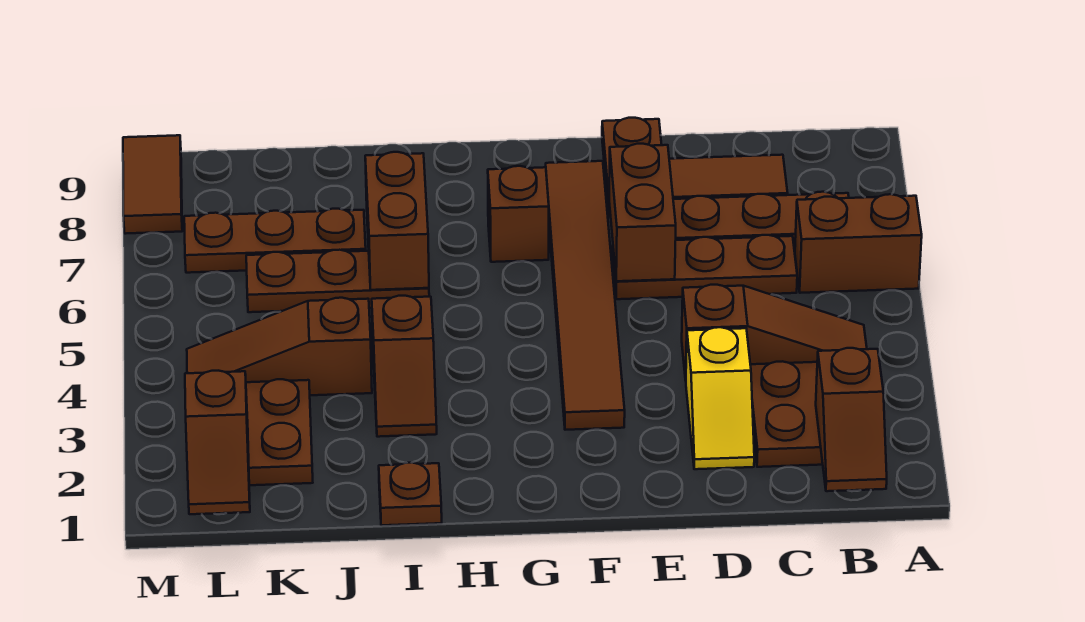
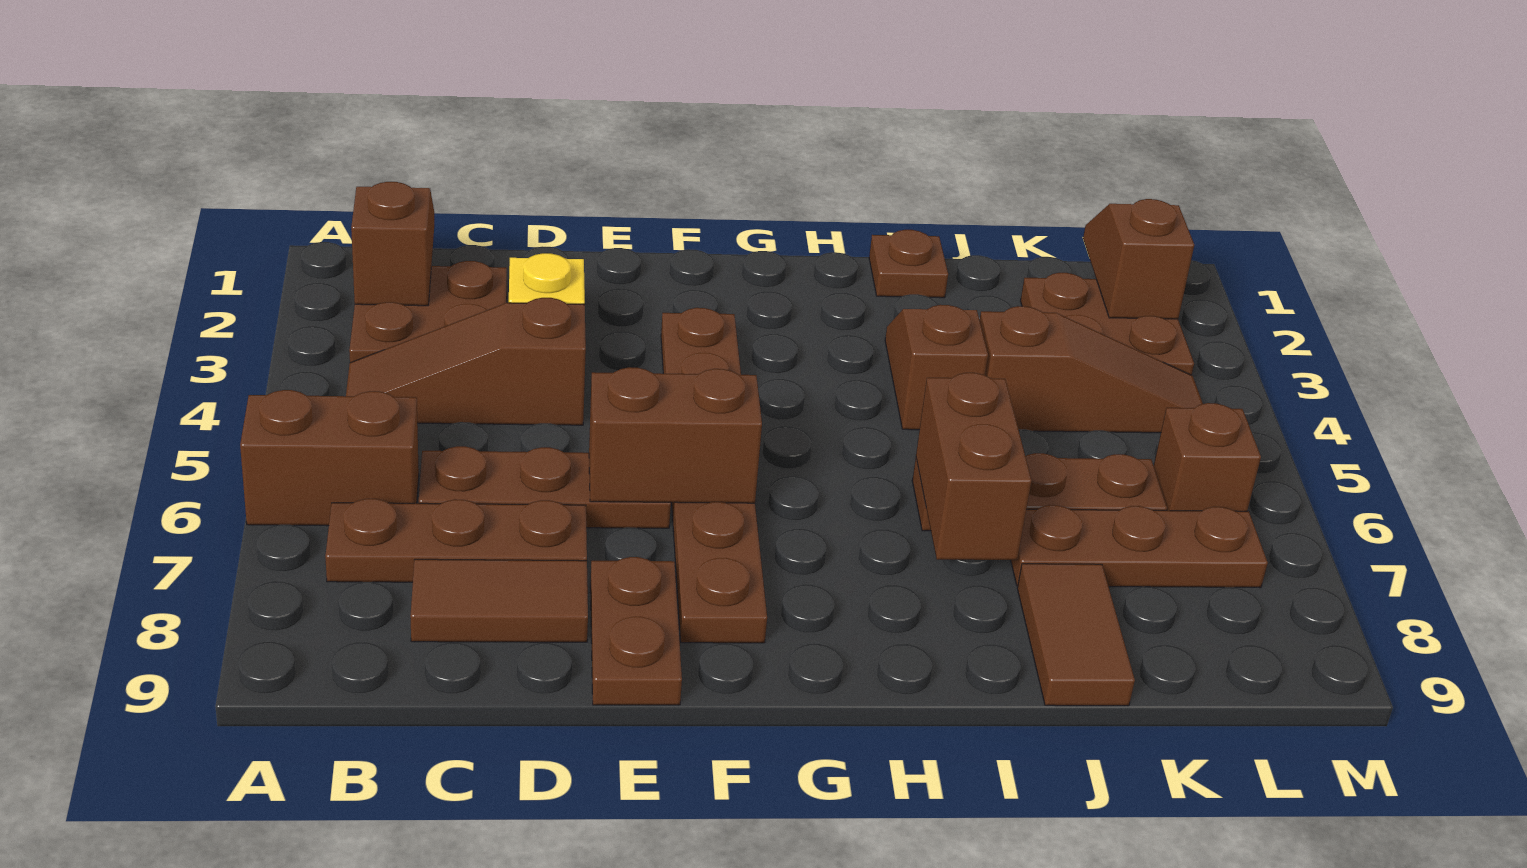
brown brick E6:E7 level 2 -> brown brick E6:F6 level 2
brown tile F3:F8 level 1 -> brown plate F3:F8 level 1
brown brick G7 level 1 -> brown brick L6 level 1
brown tile M8:M9 level 1 -> brown tile J8:J9 level 1

